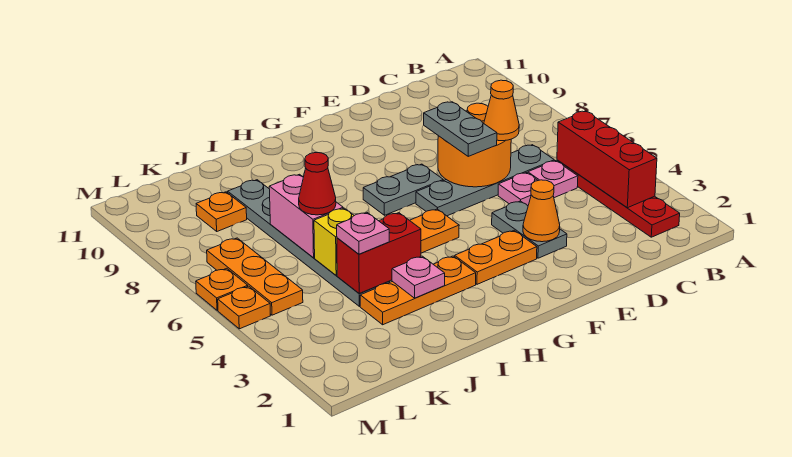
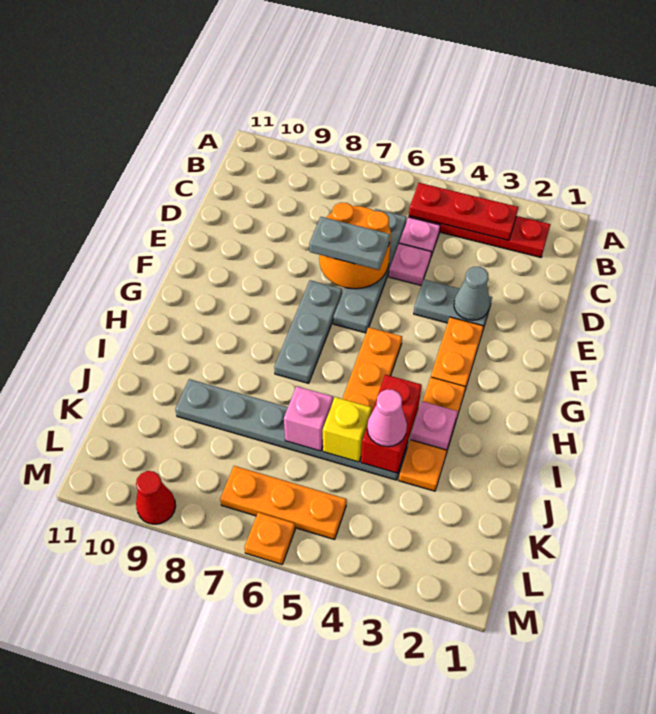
red brick B3:B5 level 2 -> red plate B3:B5 level 2
orange cone D6 level 3 -> none
orange cone E3 level 2 -> grey cone E3 level 2
grey plate F7:G7 level 1 -> grey plate F7:H7 level 1
pink plate J4 level 3 -> pink cone J4 level 3
pink brick J6:J7 level 2 -> pink brick J6 level 2
red cone J6 level 3 -> red cone M9 level 1
orange plate K9 level 1 -> none
orange plate M5 level 1 -> none

